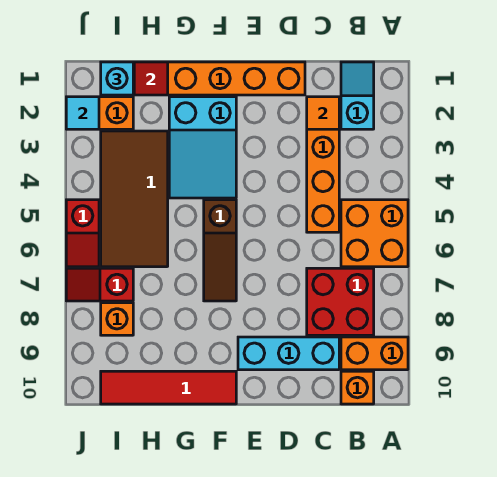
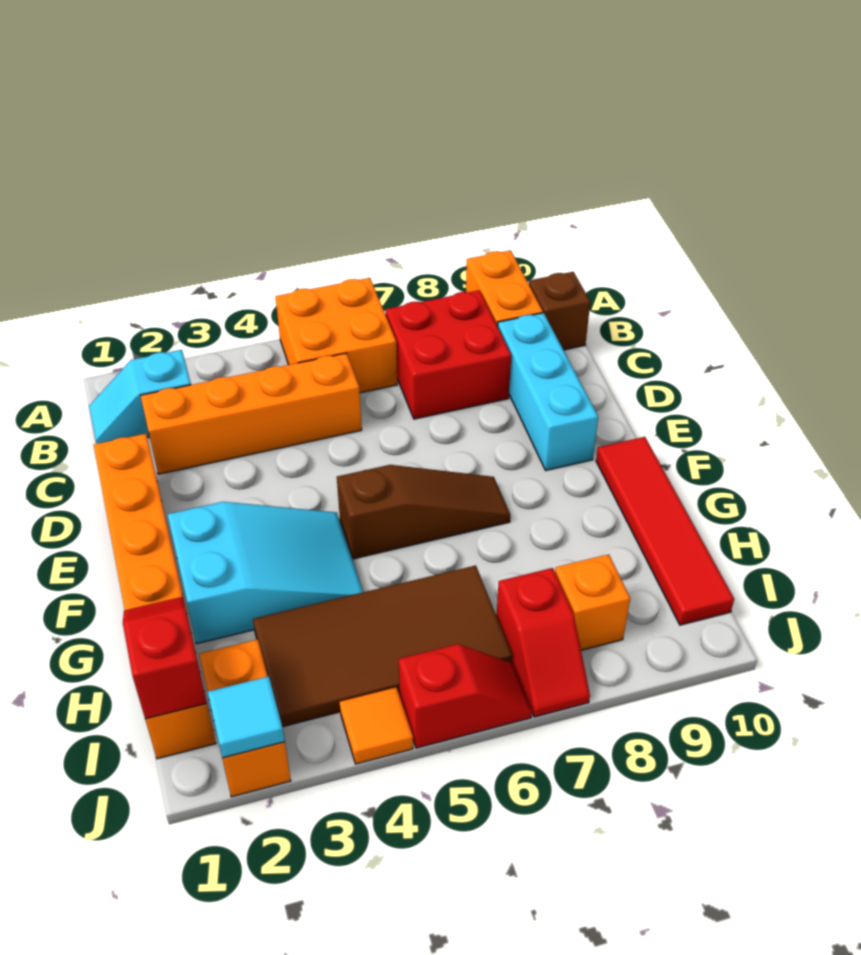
orange brick B10 level 1 -> brown brick B10 level 1
orange tile C2 level 2 -> orange tile J4 level 1
cyan brick I1 level 3 -> none

